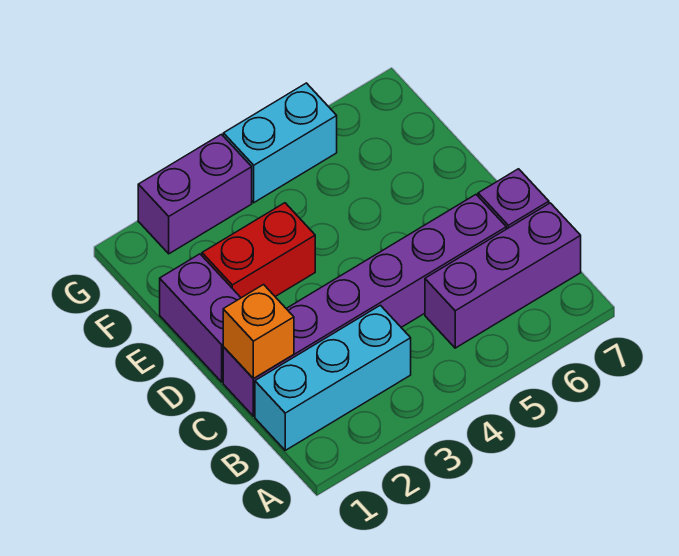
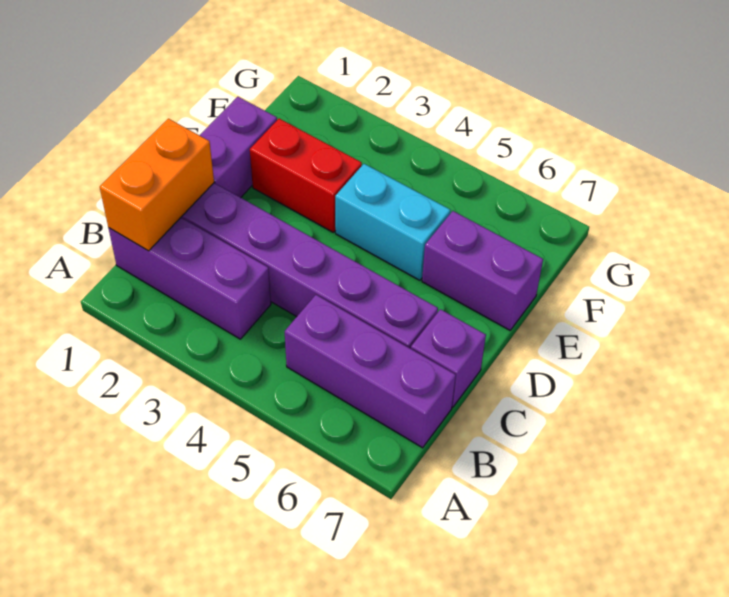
cyan brick B1:B3 level 1 -> purple brick B1:B3 level 1
orange brick C1 level 2 -> orange brick B1:C1 level 2
purple brick G2:G3 level 1 -> purple brick E6:E7 level 1
cyan brick G4:G5 level 1 -> cyan brick E4:E5 level 1

